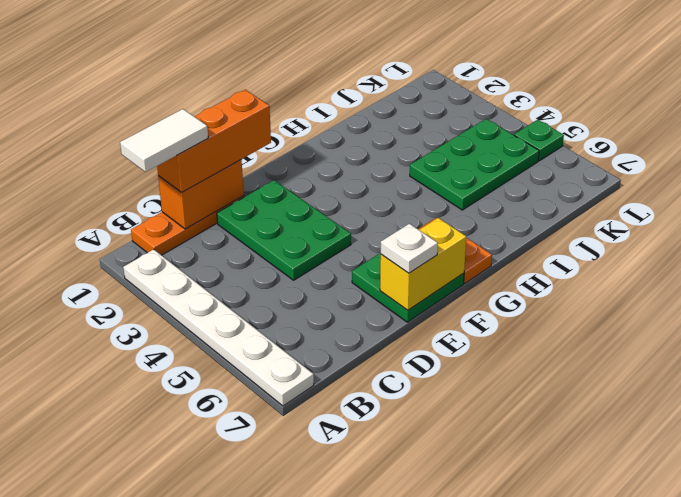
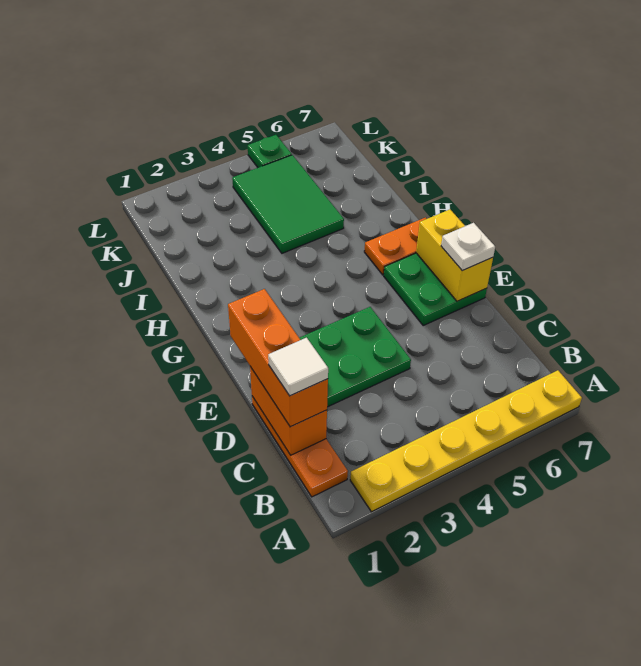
white plate A2:A7 level 1 -> yellow plate A2:A7 level 1
white tile B1:C1 level 4 -> white tile C1 level 4
green plate I4:K5 level 1 -> green tile I4:K5 level 1

